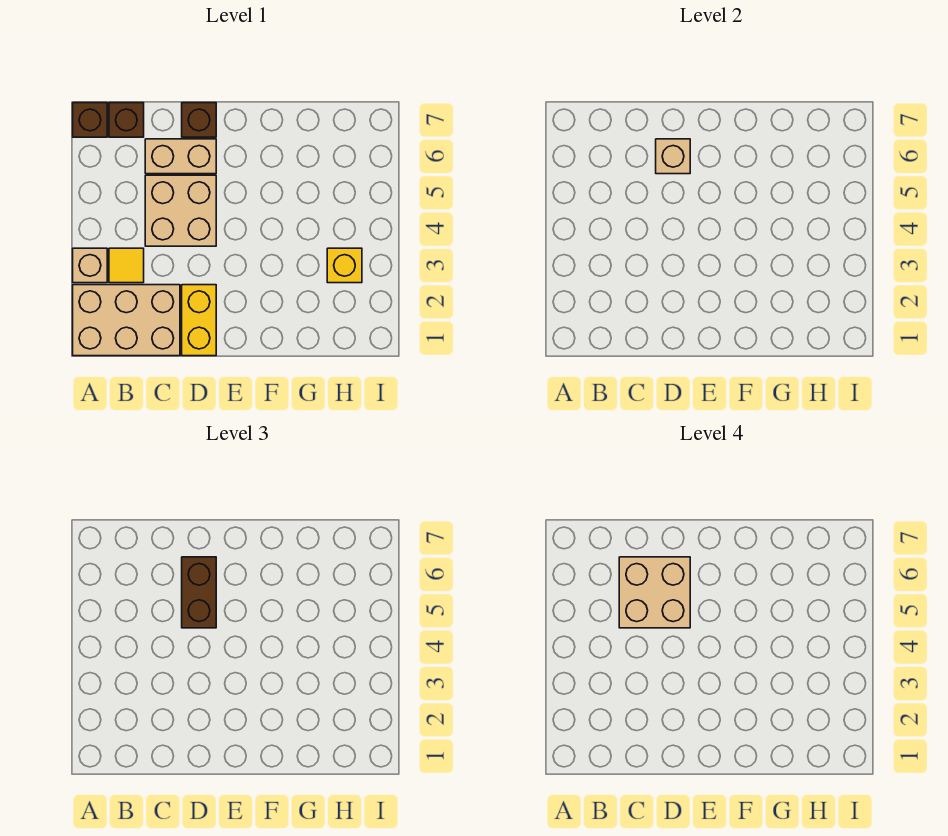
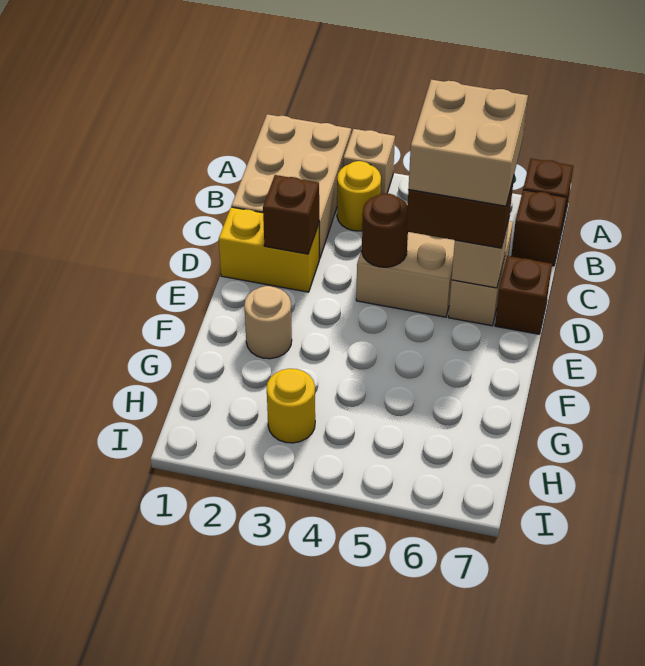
yellow tile B3 level 1 -> yellow round brick B3 level 1
none -> brown brick D2 level 2
none -> brown round brick D4 level 2
none -> tan round brick F2 level 1
yellow brick H3 level 1 -> yellow round brick H3 level 1

